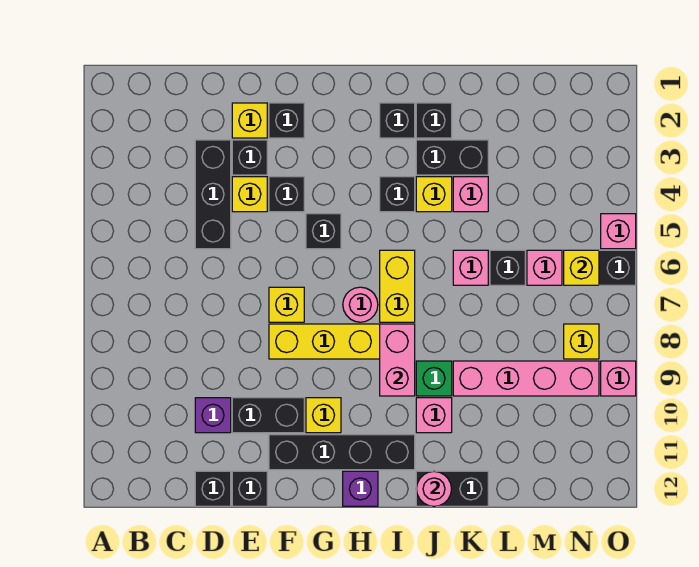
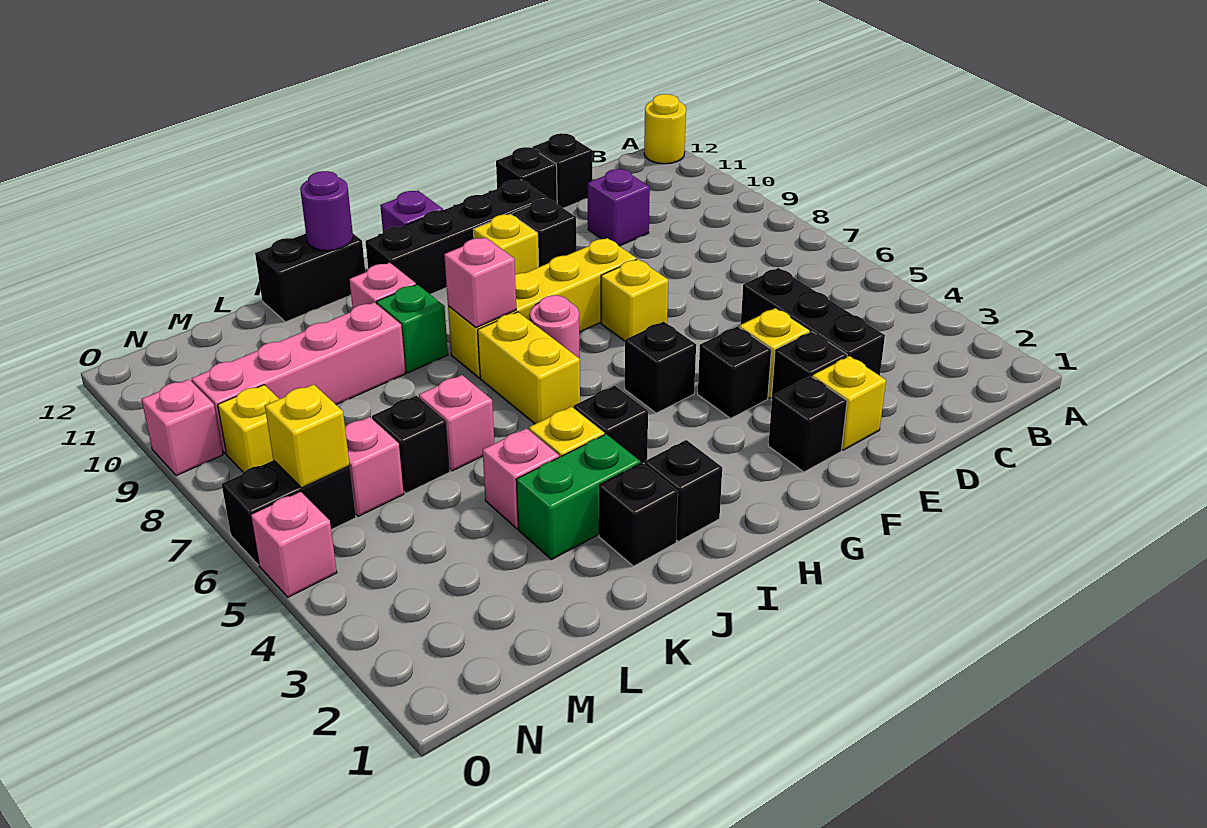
none -> yellow round brick A12 level 1
black brick E10:F10 level 1 -> black brick F10 level 1
pink brick I8:I9 level 2 -> pink brick I8 level 2
black brick J3:K3 level 1 -> green brick J3:K3 level 1
pink round brick J12 level 2 -> purple round brick J12 level 2

